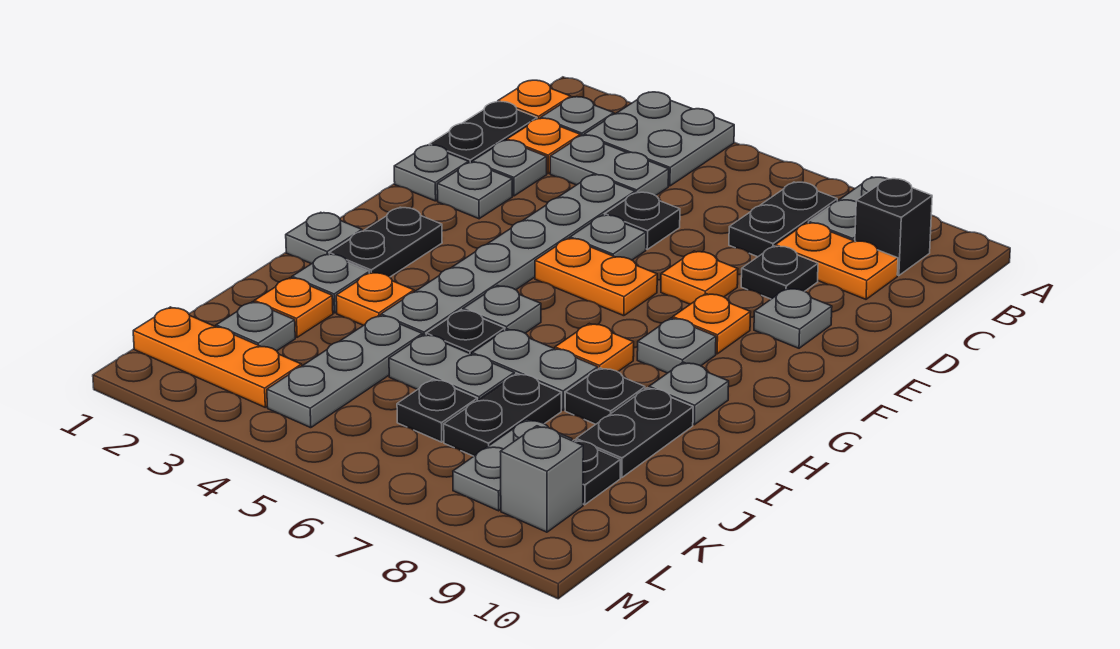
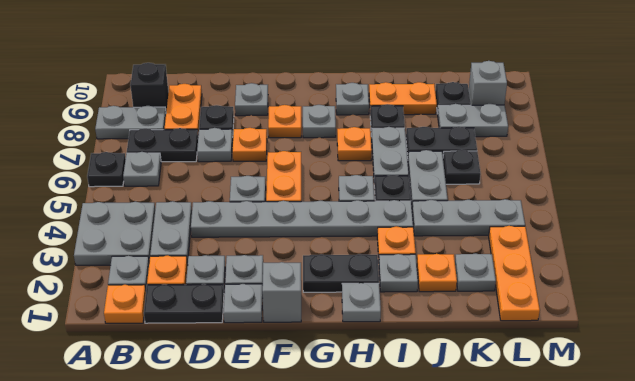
none -> grey plate B6 level 1
black plate D5 level 1 -> black plate A6 level 1
none -> grey plate D7 level 1
none -> grey brick F1 level 1
black plate I9:J9 level 1 -> orange plate I9:J9 level 1

